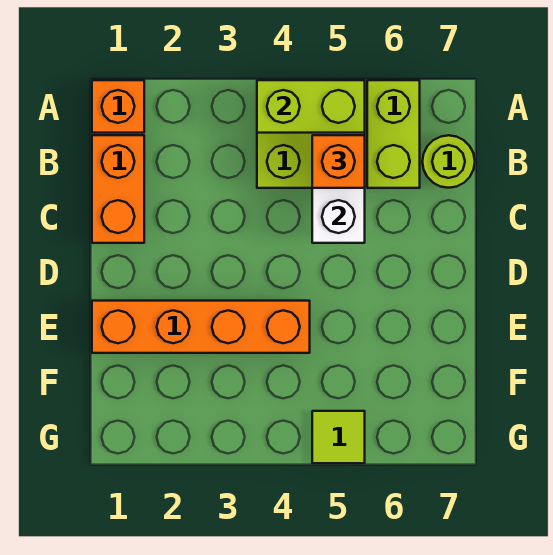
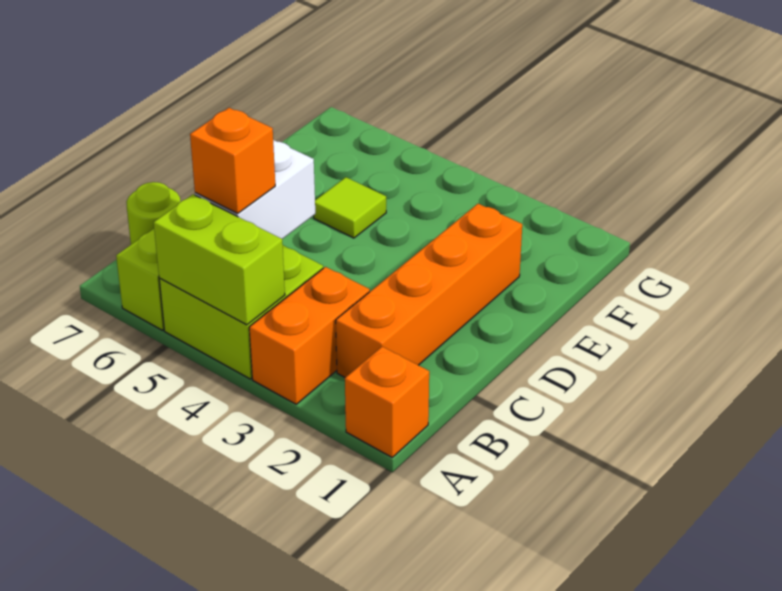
orange brick B1:C1 level 1 -> orange brick A3:B3 level 1
orange brick E1:E4 level 1 -> orange brick B2:E2 level 1
lime tile G5 level 1 -> lime tile E5 level 1

